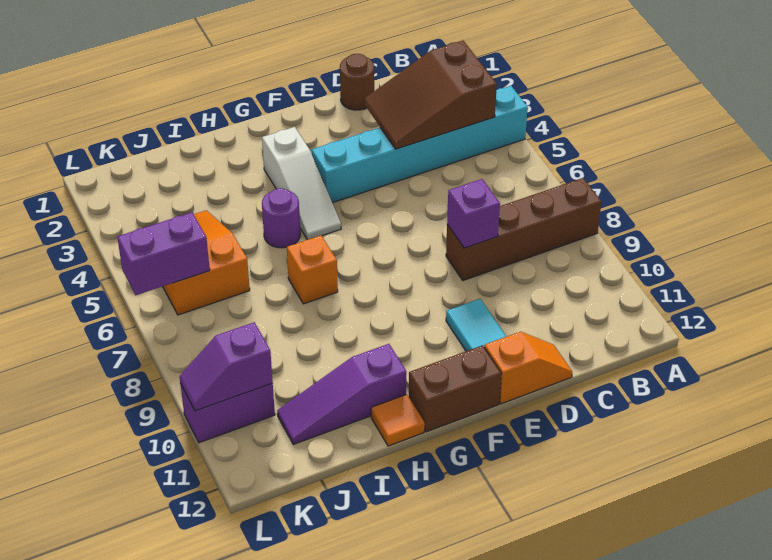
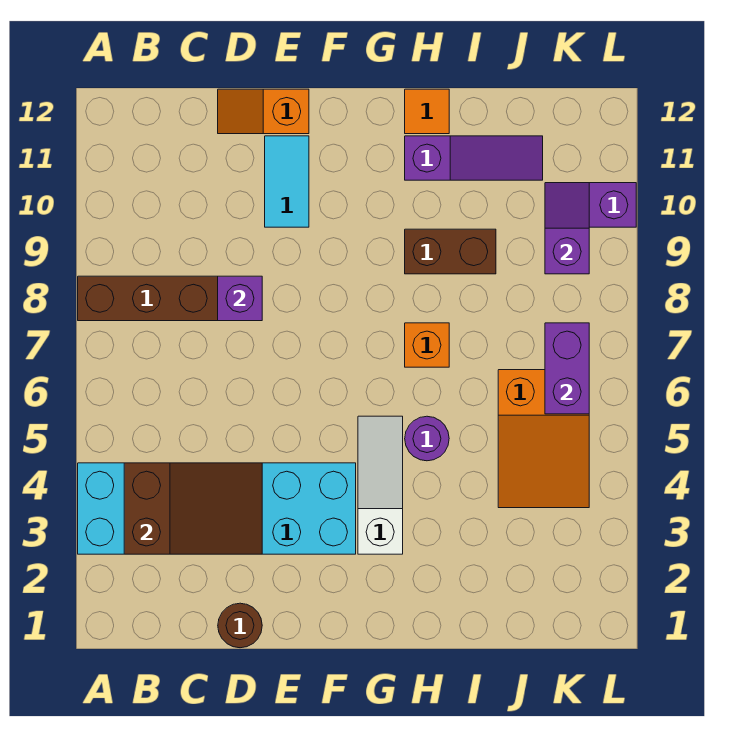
cyan brick A4:F4 level 1 -> cyan brick A3:F4 level 1
brown brick F12:G12 level 1 -> brown brick H9:I9 level 1
purple brick K6:L6 level 2 -> purple brick K6:K7 level 2
purple slope K10:L10 level 2 top K -> purple slope K9:K10 level 2 top 9

